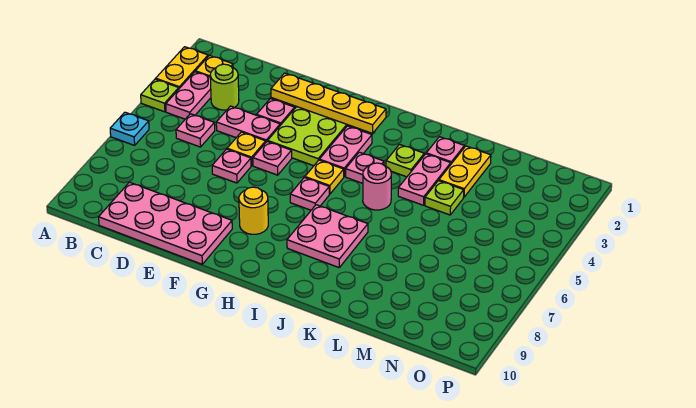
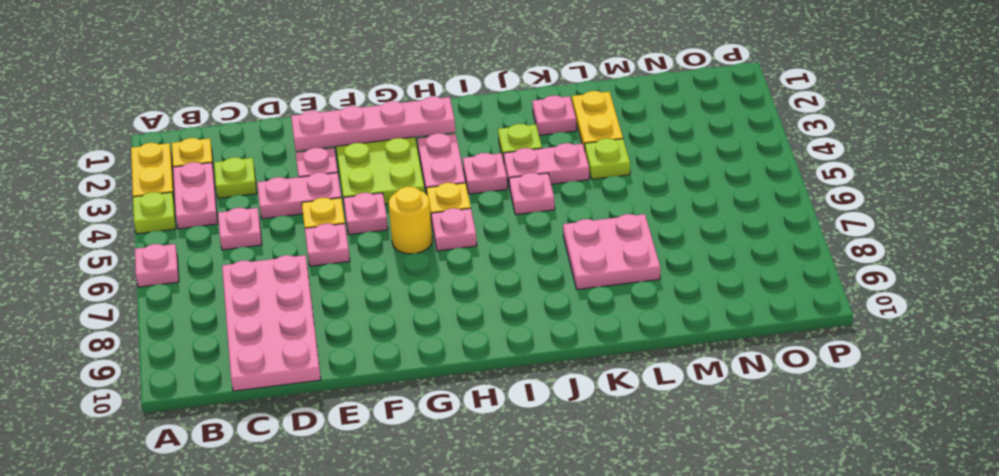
cyan plate A6 level 1 -> pink plate A6 level 1
lime round brick C3 level 1 -> lime plate C3 level 1
pink plate C9:F10 level 1 -> pink plate C7:D10 level 1
yellow plate E2:H2 level 2 -> pink plate E2:H2 level 2
yellow round brick G8 level 1 -> yellow round brick G6 level 1
pink plate I7:J8 level 1 -> pink plate K7:L8 level 1
pink round brick J5 level 1 -> pink plate J5 level 1
pink plate K3:K4 level 1 -> pink plate J4:K4 level 1

